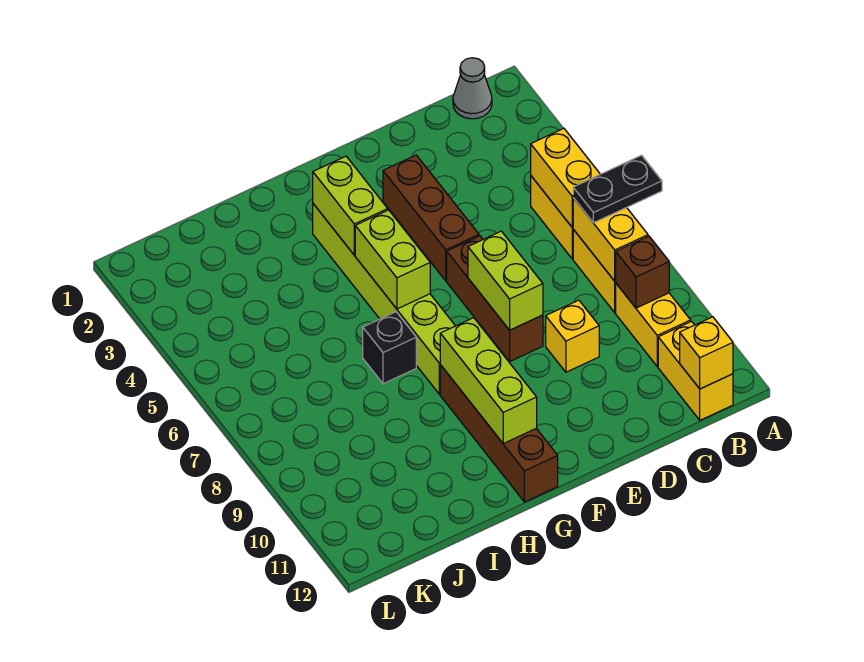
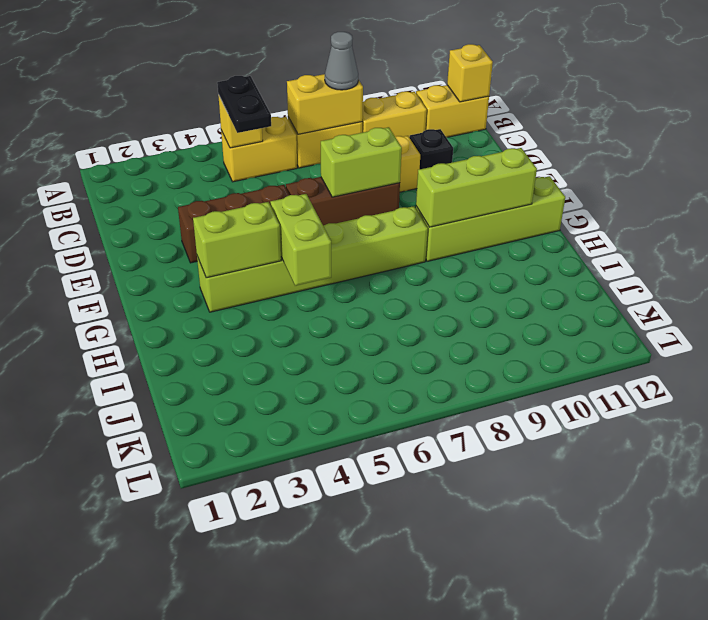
black plate A7:B7 level 3 -> black plate B5:C5 level 3
grey cone B1 level 1 -> grey cone B8 level 3
yellow brick B5:B6 level 2 -> yellow brick B5 level 2
brown brick B9 level 2 -> none
lime brick G5:G6 level 2 -> lime brick G5:H5 level 2
brown brick G9:G12 level 1 -> lime brick G9:G12 level 1
black brick H7 level 1 -> black brick D10 level 1

